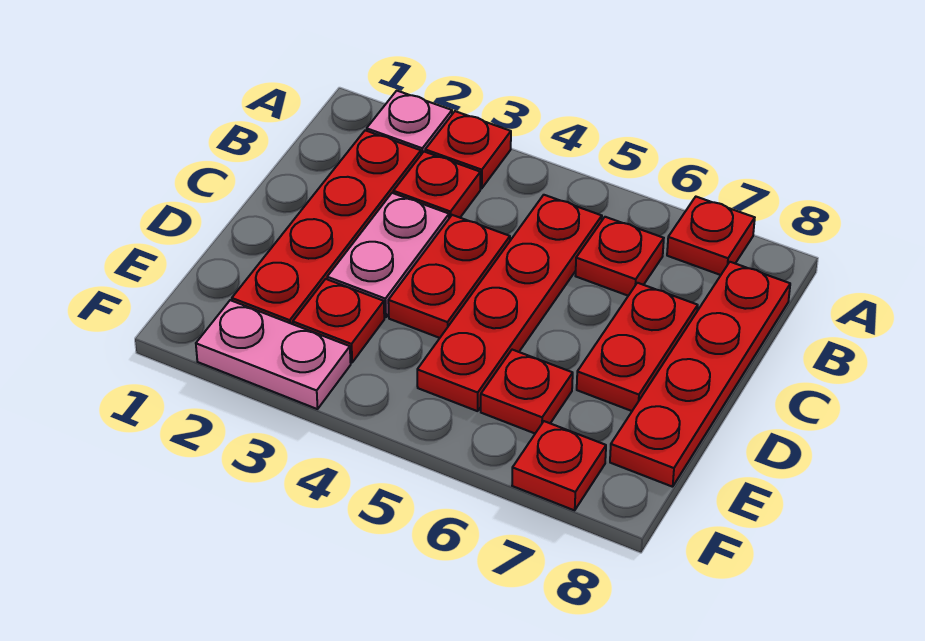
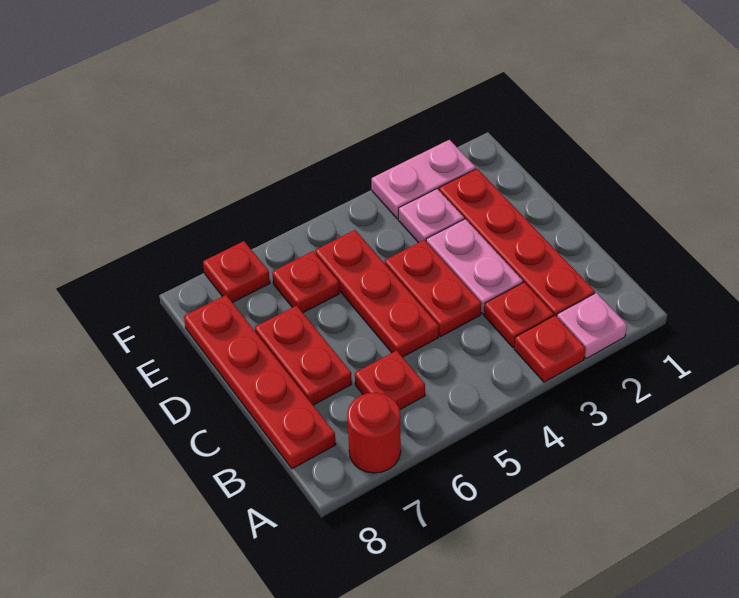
red plate A7 level 1 -> red round brick A7 level 1
red plate B5:E5 level 1 -> red plate C5:E5 level 1
red plate E3 level 1 -> pink plate E3 level 1

